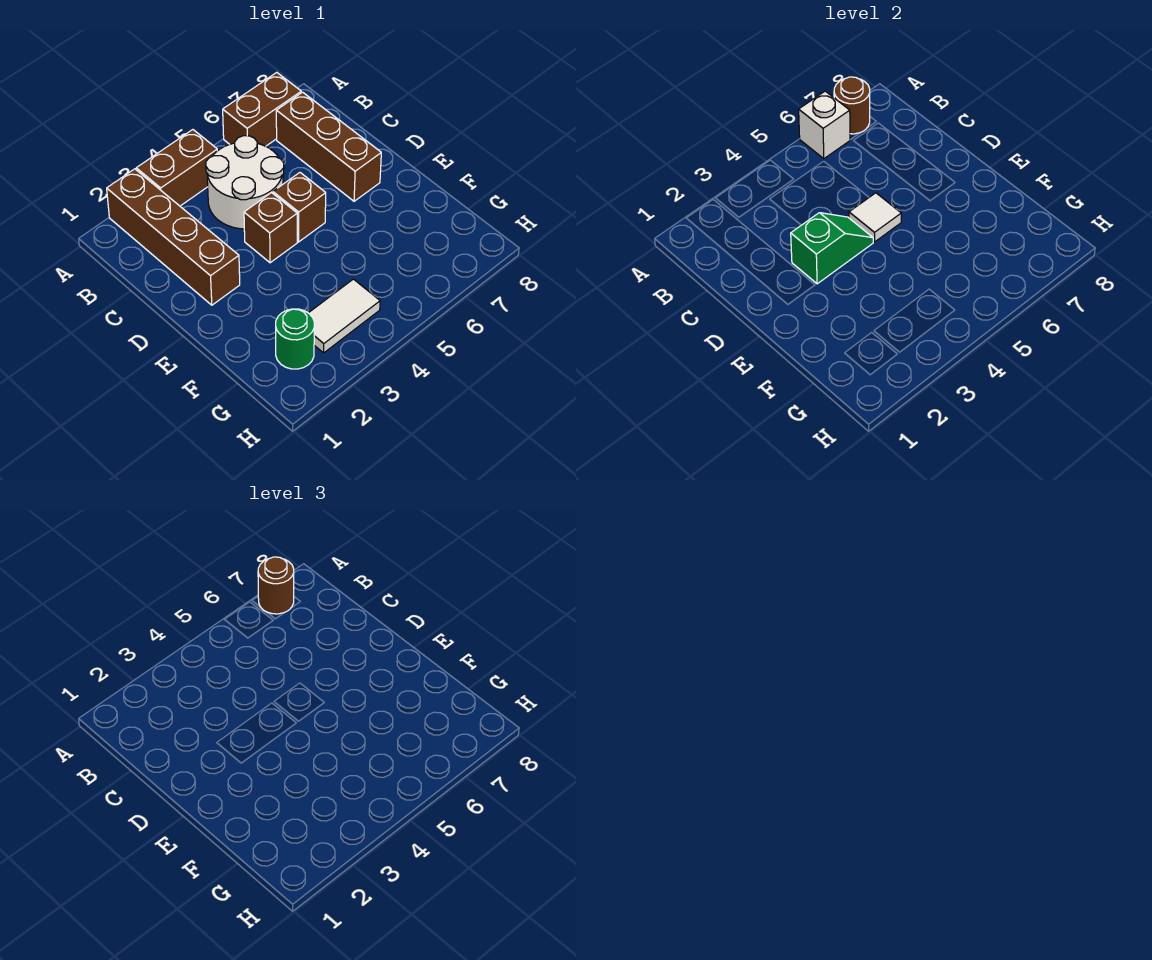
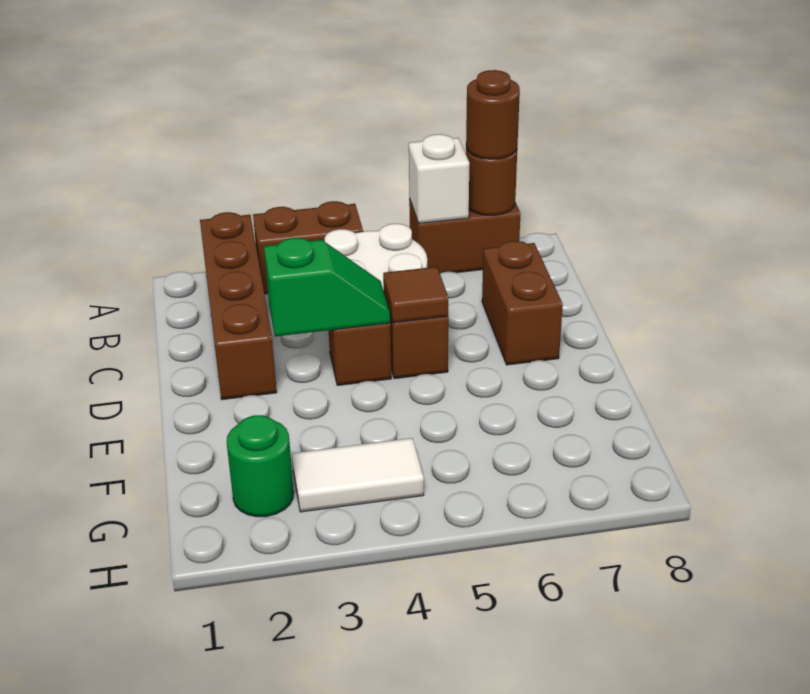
brown brick B7:D7 level 1 -> brown brick C7:D7 level 1
white tile D5 level 2 -> brown tile D5 level 2

